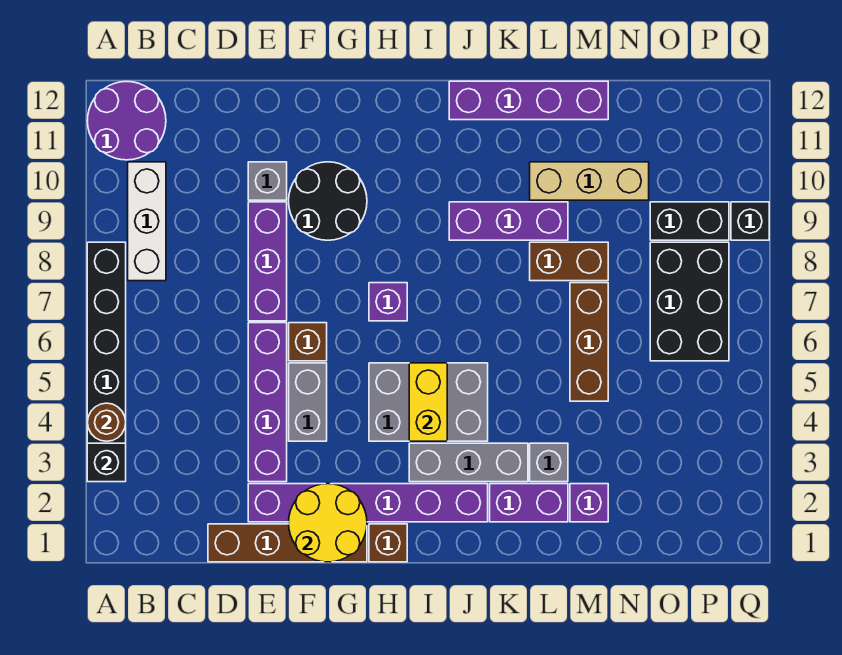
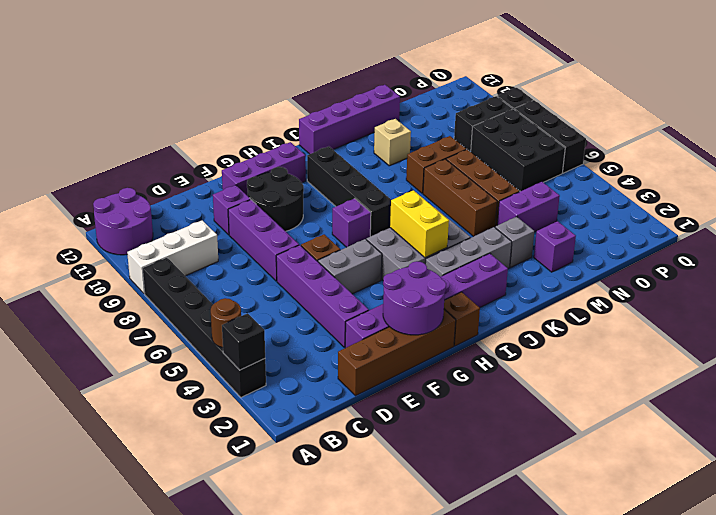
white brick B8:B10 level 1 -> white brick A9:C9 level 1
grey brick E10 level 1 -> purple brick E10 level 1
yellow round brick F1:G2 level 2 -> purple round brick F1:G2 level 2
grey brick F4:F5 level 1 -> grey brick F5:G5 level 1
none -> black brick I7:I10 level 1
purple brick J9:L9 level 1 -> purple brick F11:H11 level 1
purple brick K2:L2 level 1 -> purple brick M4:N4 level 1
none -> brown brick L5:L7 level 1
tan brick L10:N10 level 1 -> tan brick L10 level 1
none -> black brick Q6:Q8 level 1

